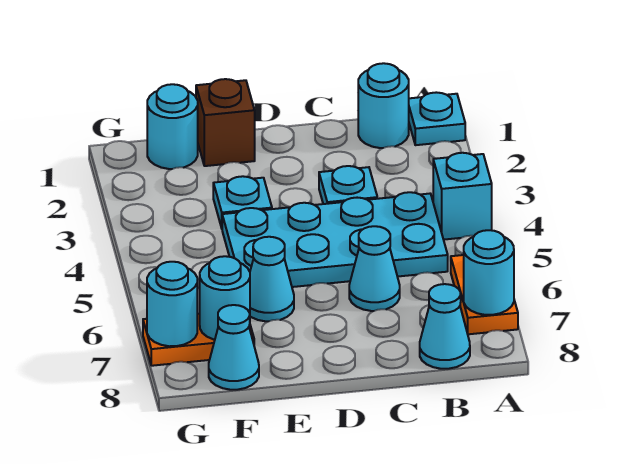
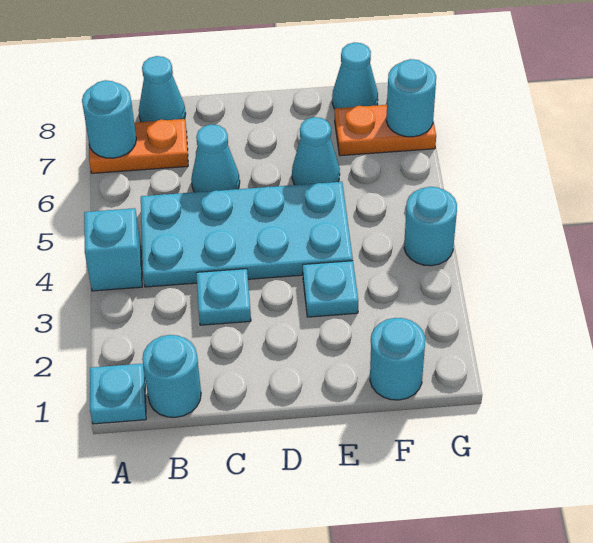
orange plate A6:A7 level 1 -> orange plate A7:B7 level 1
brown brick E1 level 1 -> none
cyan round brick F7 level 2 -> cyan round brick G4 level 1

